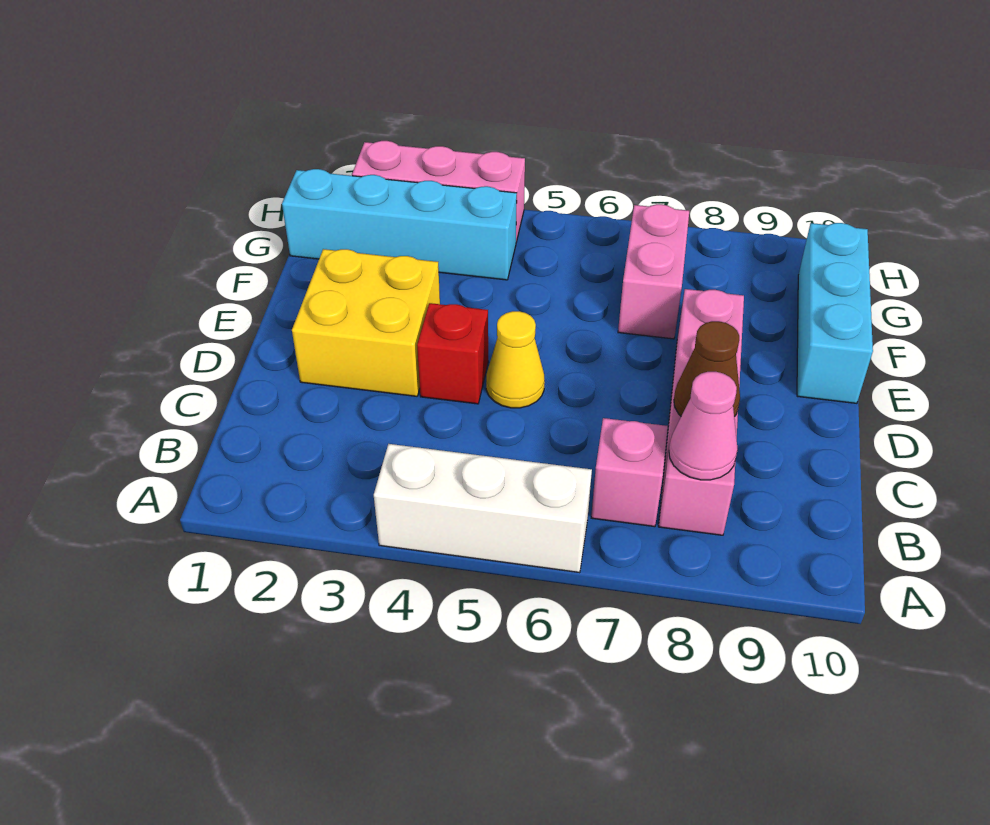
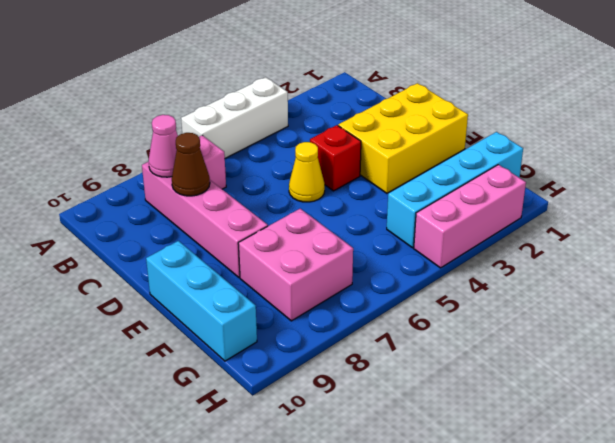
yellow brick D2:E3 level 1 -> yellow brick D1:E3 level 1
pink brick F7:G7 level 1 -> pink brick F7:G8 level 1

